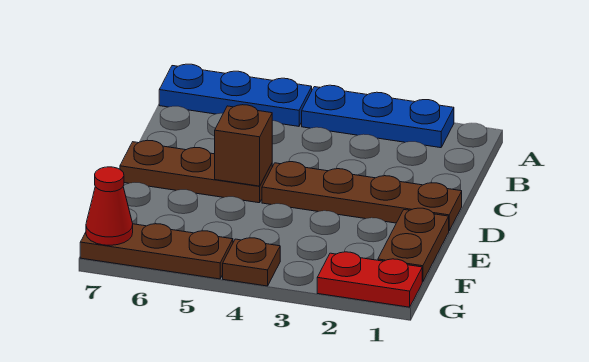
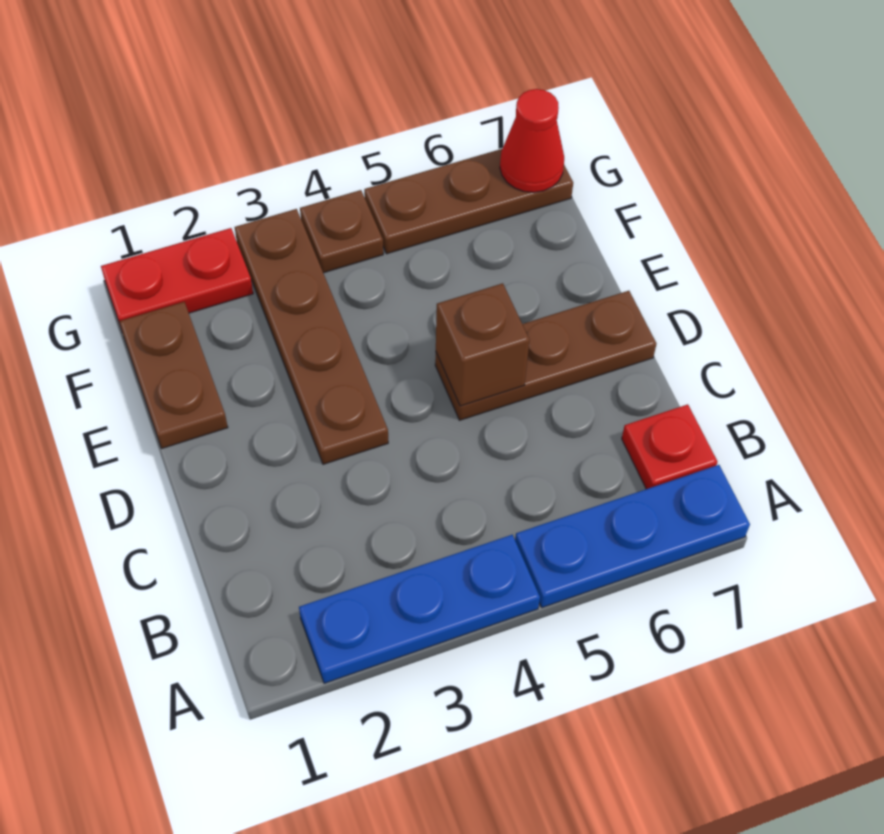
none -> red plate B7 level 1
brown plate D1:D4 level 1 -> brown plate D3:G3 level 1

